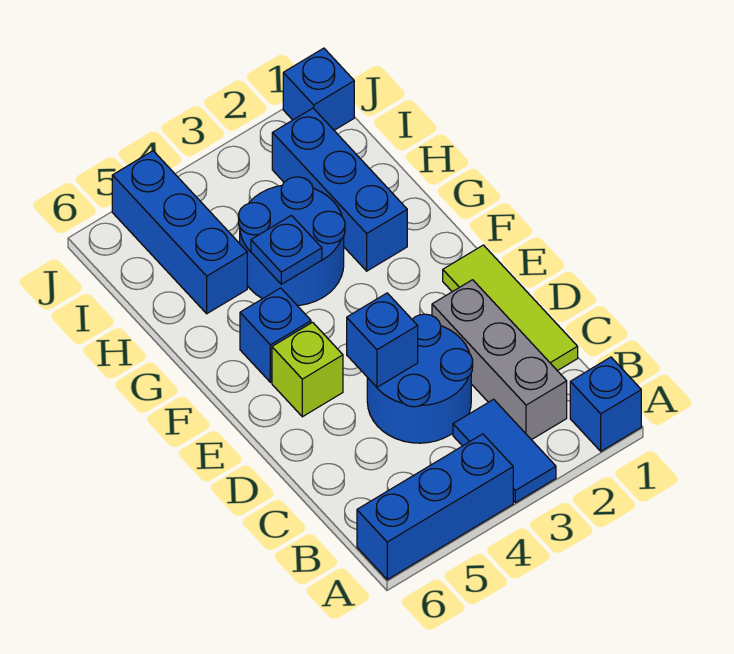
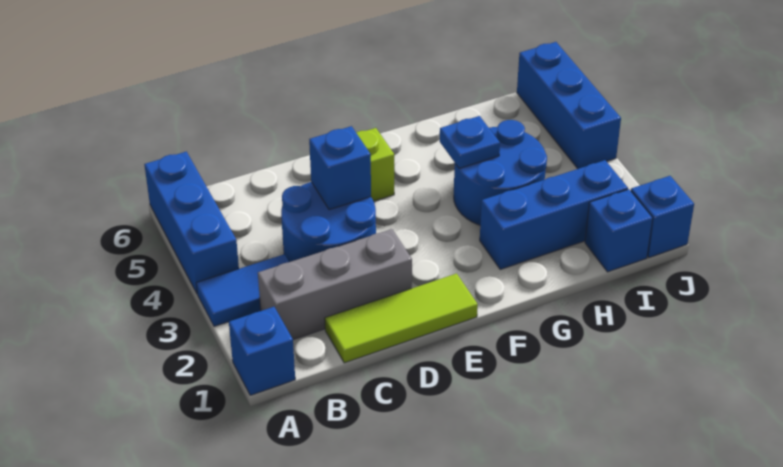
blue brick F5 level 1 -> blue brick I1 level 1
blue brick H5:J5 level 1 -> blue brick J4:J6 level 1

